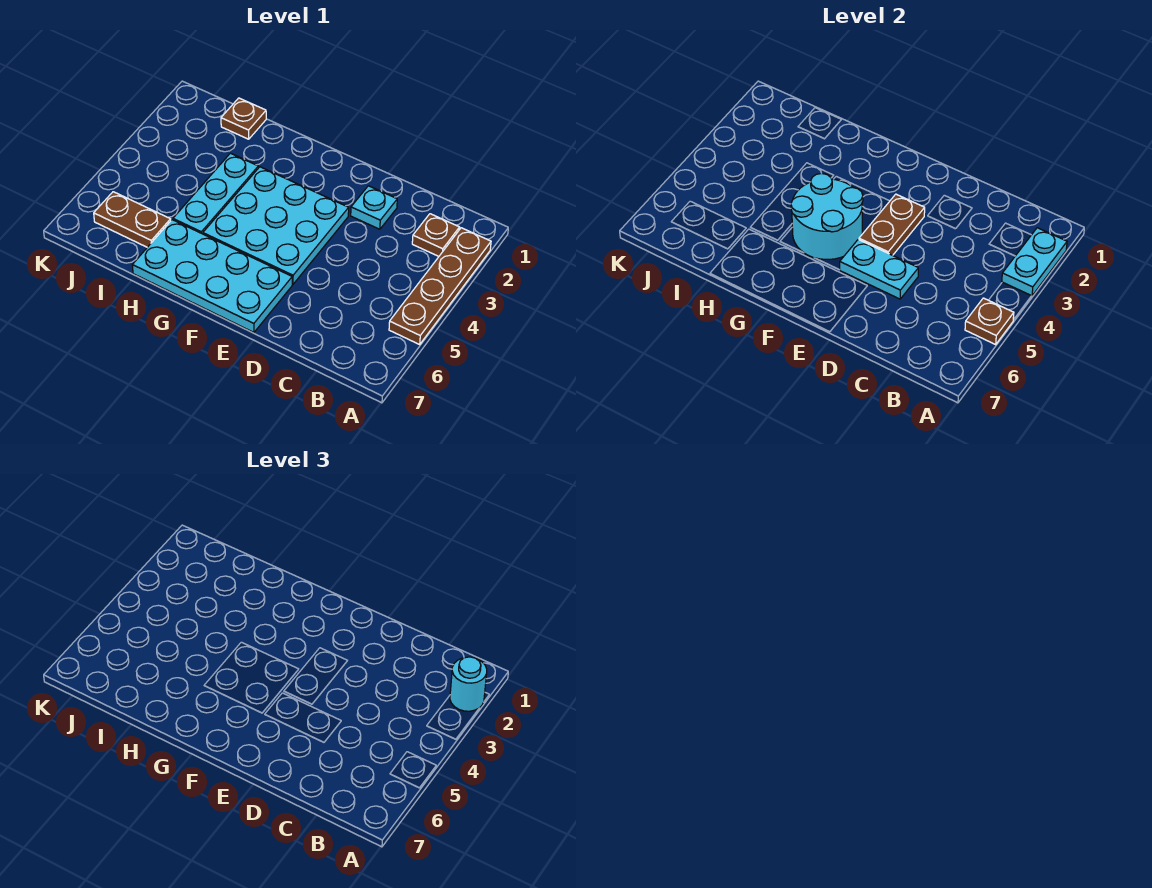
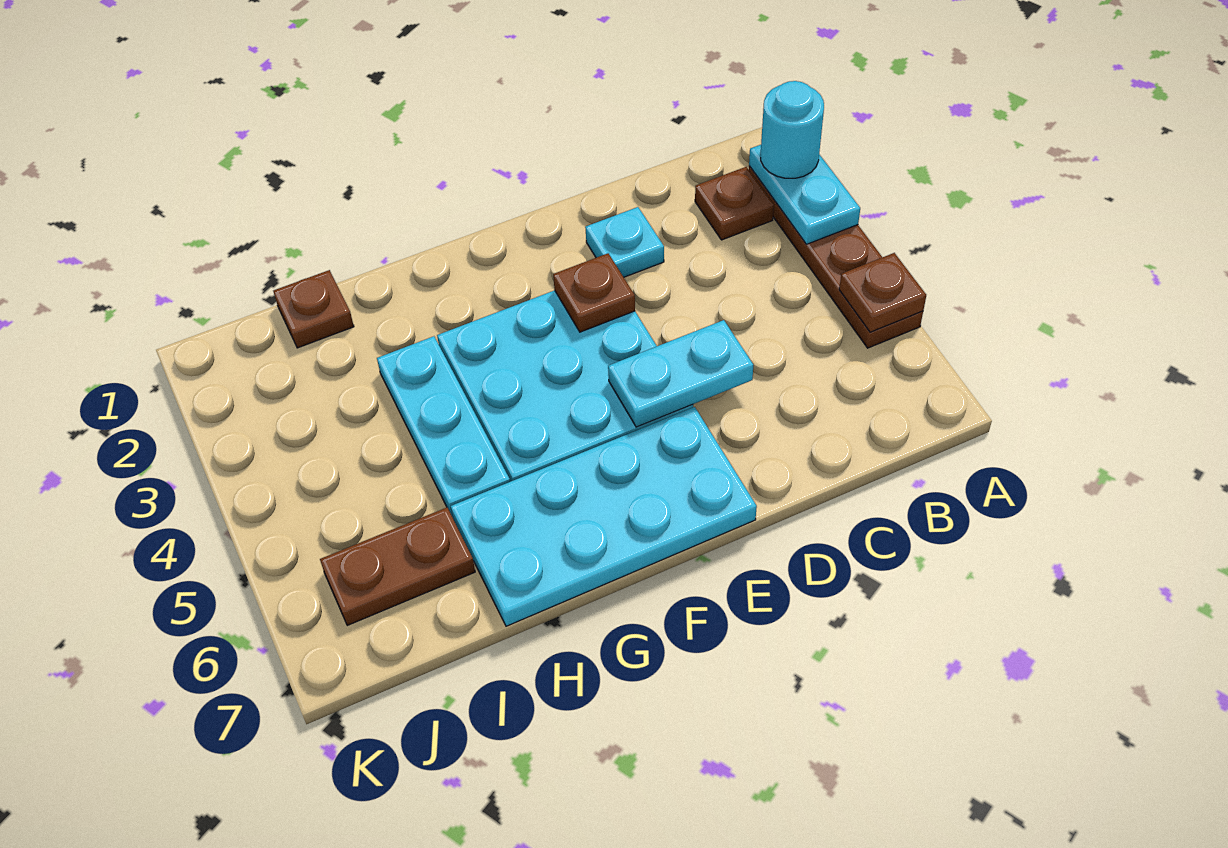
brown plate E3:E4 level 2 -> brown plate E3 level 2
cyan round brick F4:G5 level 2 -> none

